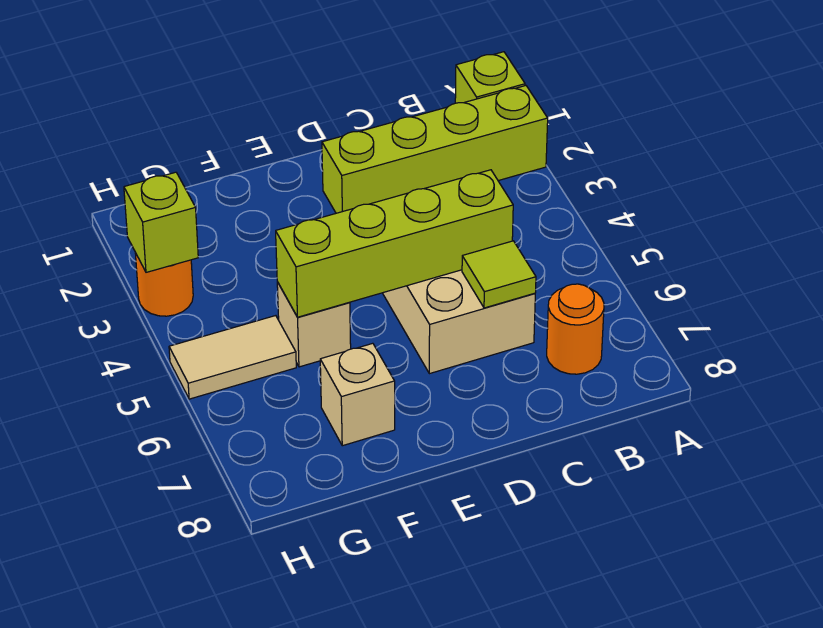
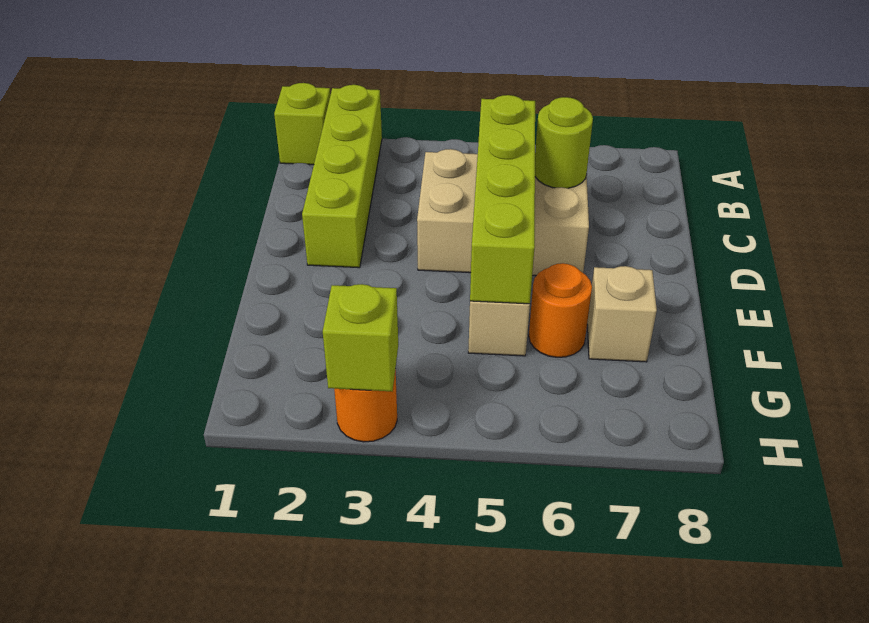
orange round brick B7 level 1 -> orange round brick F6 level 1
lime tile C6 level 2 -> lime round brick C6 level 2
tan tile G5:H5 level 1 -> none

